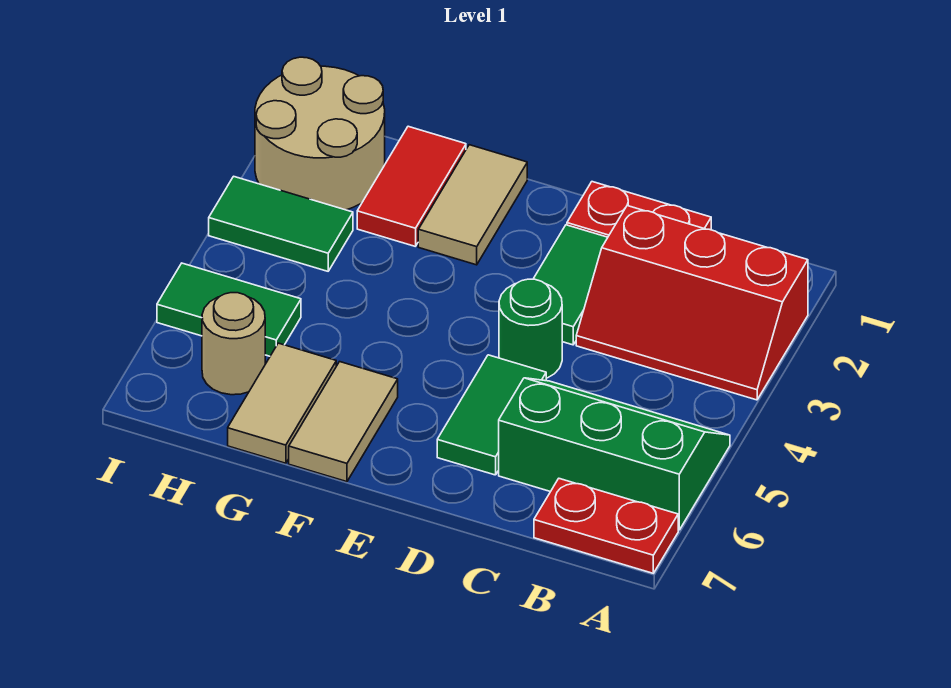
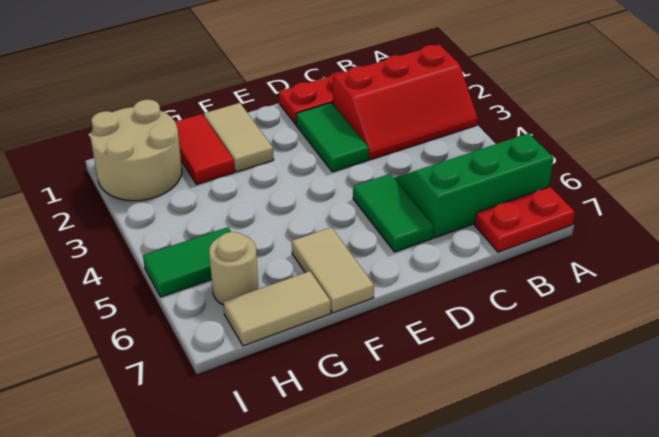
green round brick D4 level 1 -> none
tan tile G6:G7 level 1 -> tan tile G7:H7 level 1
green tile H3:I3 level 1 -> none

